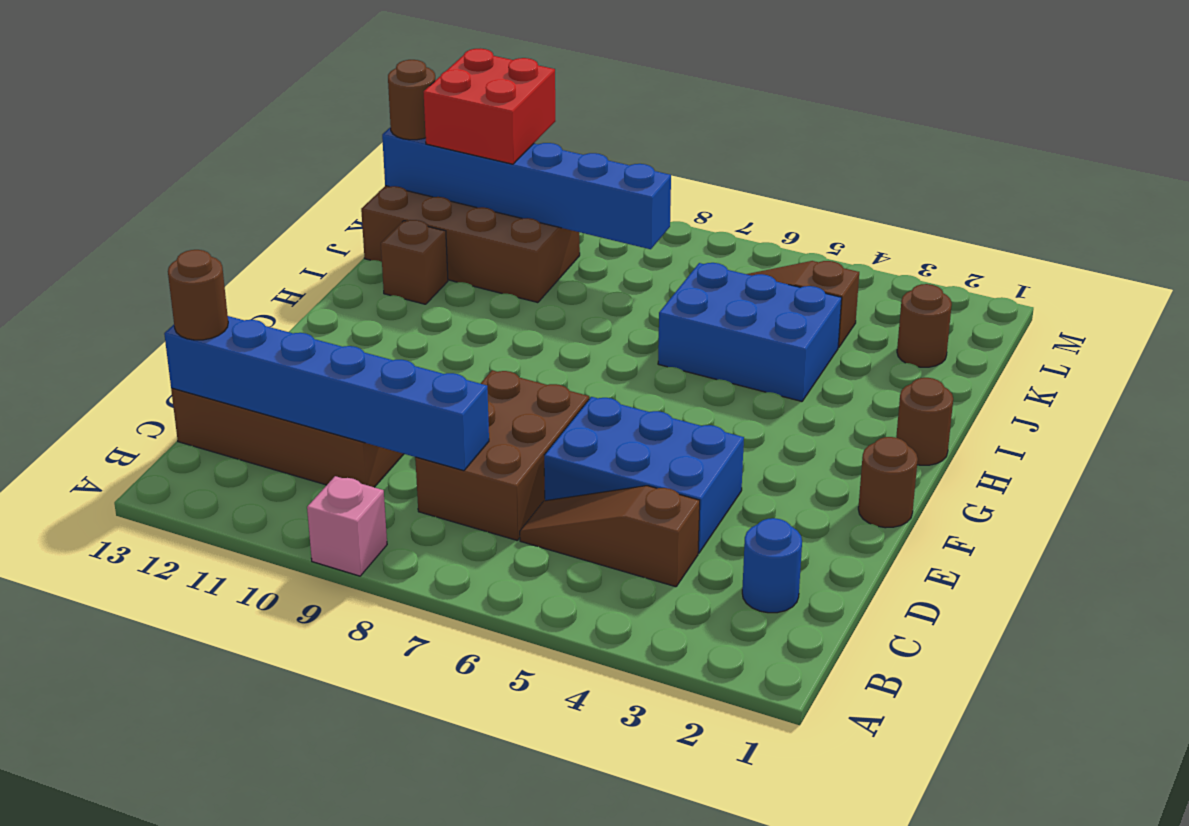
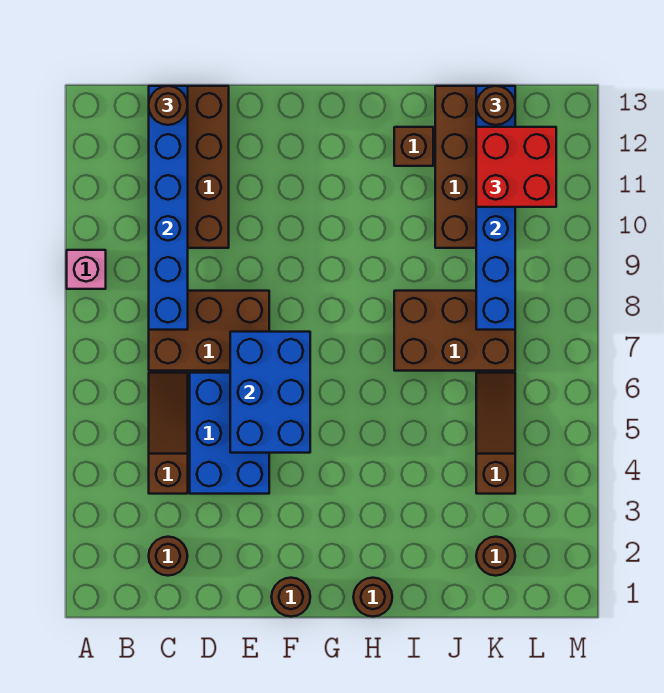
blue round brick C2 level 1 -> brown round brick C2 level 1
blue brick I4:J6 level 1 -> blue brick E5:F7 level 2
none -> brown brick I7:K8 level 1

